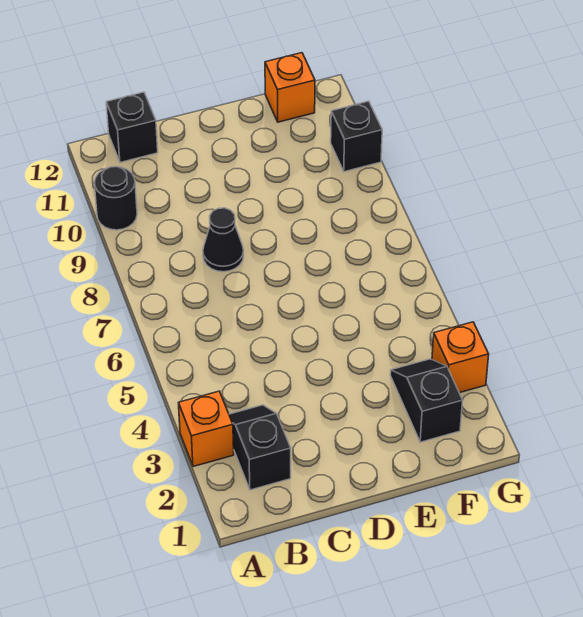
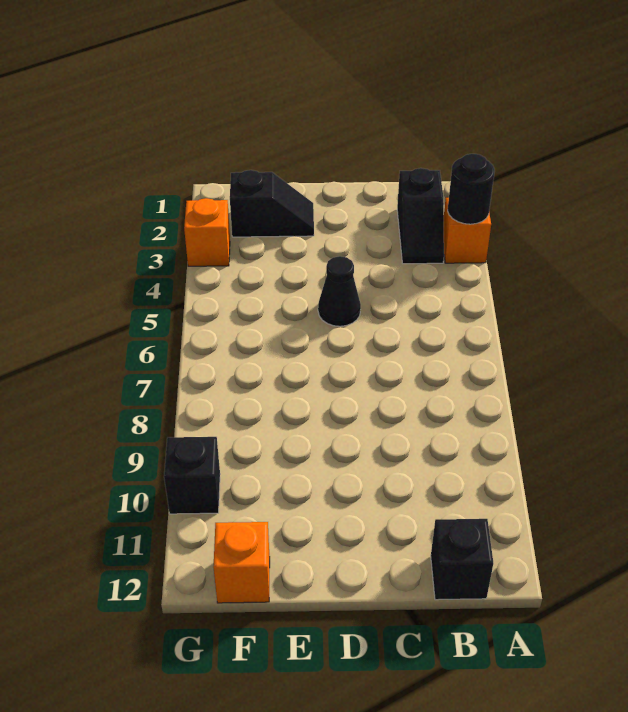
black round brick A10 level 1 -> black round brick A3 level 2
black cone C8 level 1 -> black cone D5 level 1
black slope F2:F3 level 1 top 2 -> black slope E2:F2 level 1 top F

